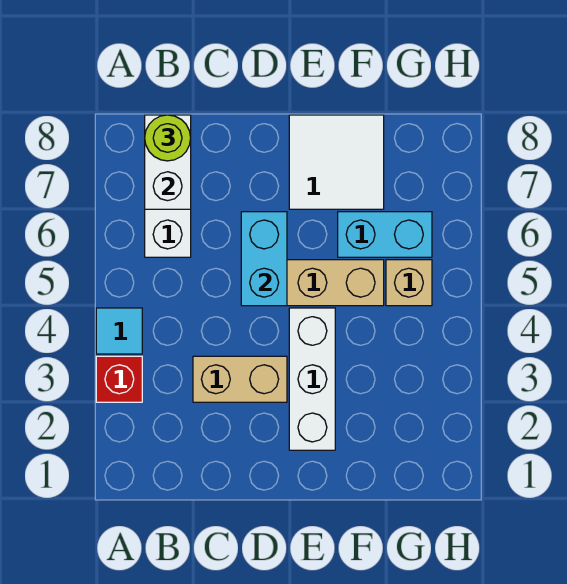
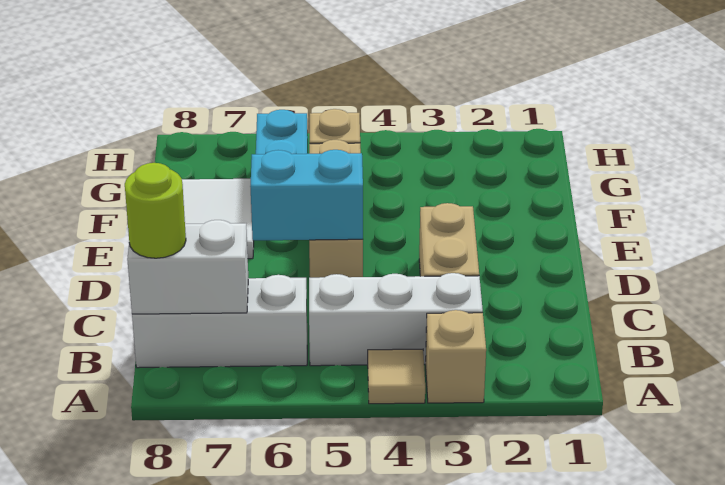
red brick A3 level 1 -> tan brick A3 level 1
cyan tile A4 level 1 -> tan tile A4 level 1
white brick E2:E4 level 1 -> white brick B3:B5 level 1

